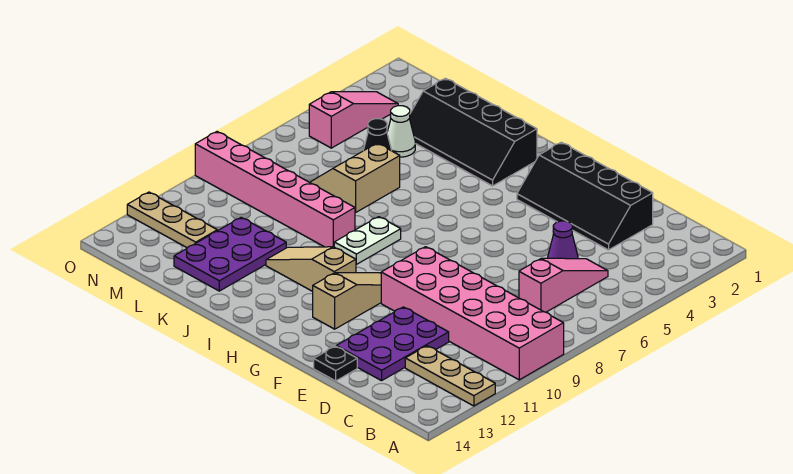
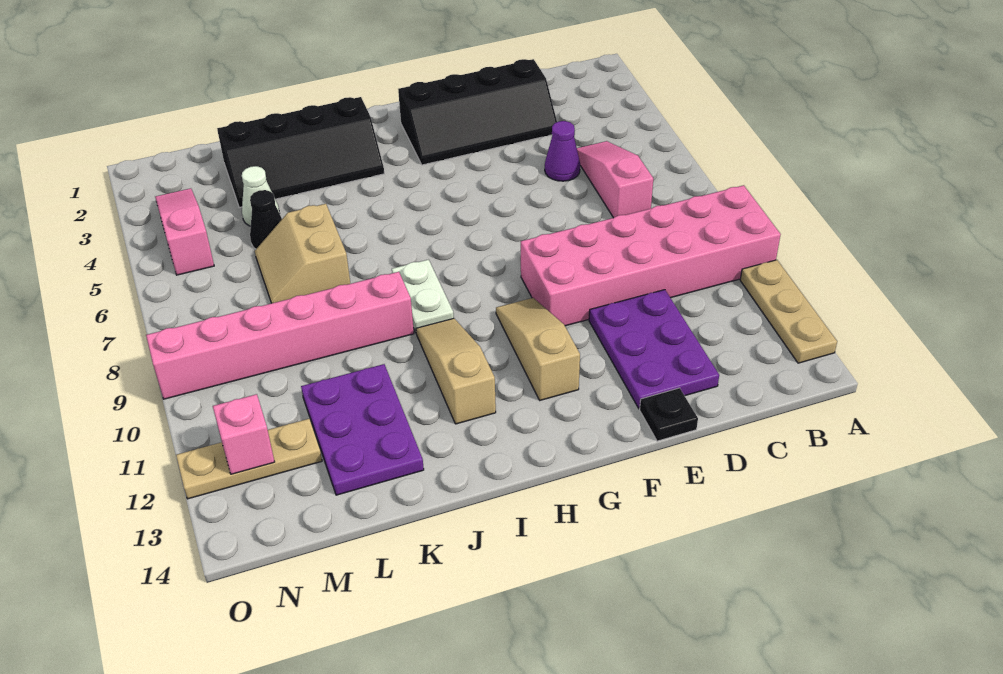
tan plate A12:C12 level 1 -> tan plate A11:A13 level 1
tan slope H11:J11 level 1 top H -> tan slope I10:I12 level 1 top 12
none -> pink brick N12 level 2

